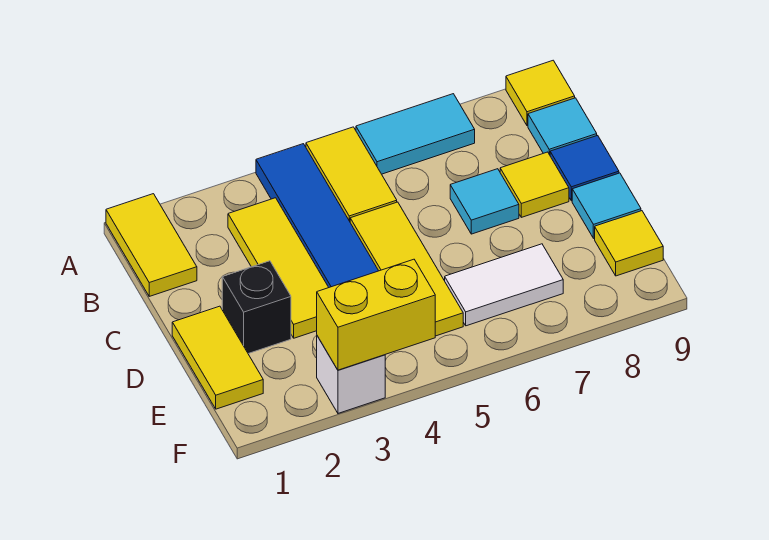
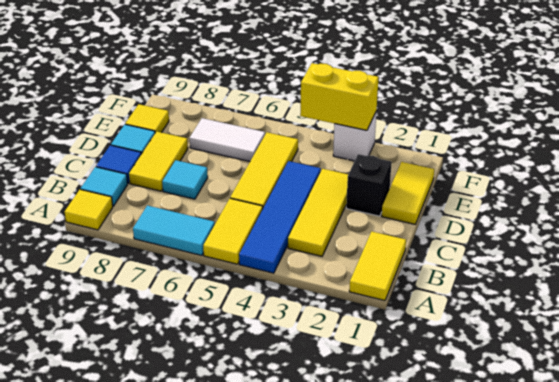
yellow tile C8 level 1 -> yellow tile C8:D8 level 1

